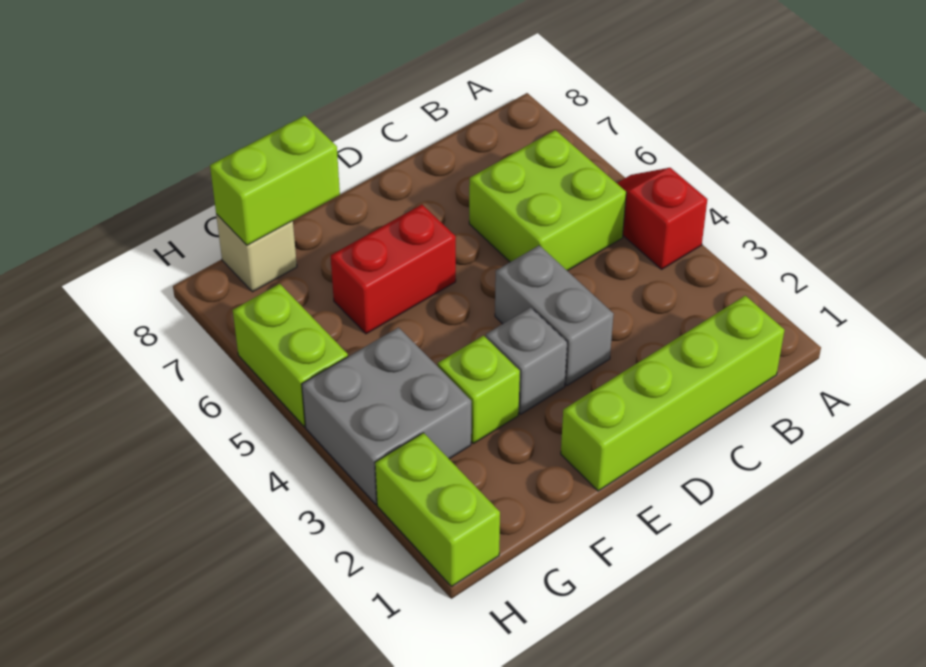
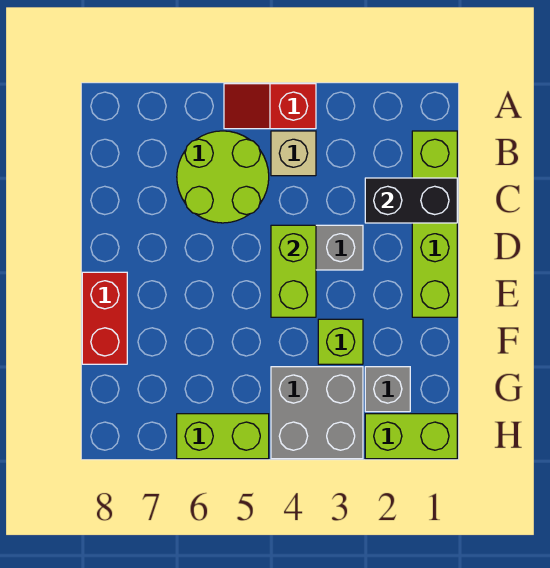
lime brick B5:C6 level 1 -> lime round brick B5:C6 level 1
none -> black brick C1:C2 level 2
grey brick E3 level 1 -> grey brick G2 level 1
red brick E6:F6 level 1 -> red brick E8:F8 level 1
lime brick F8:G8 level 2 -> lime brick D4:E4 level 2
tan brick G8 level 1 -> tan brick B4 level 1

